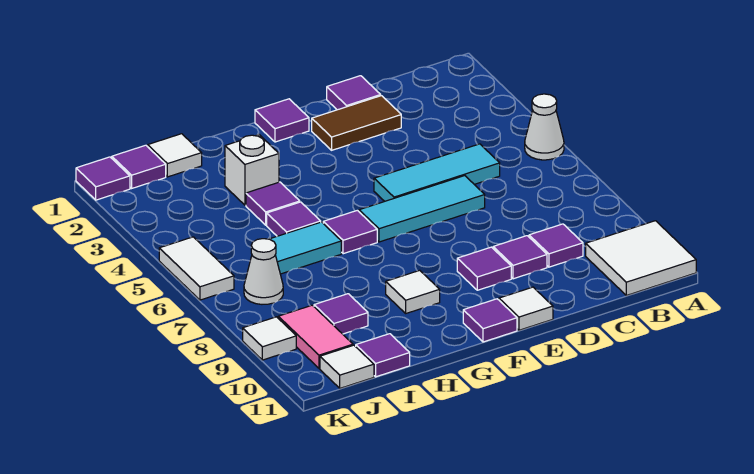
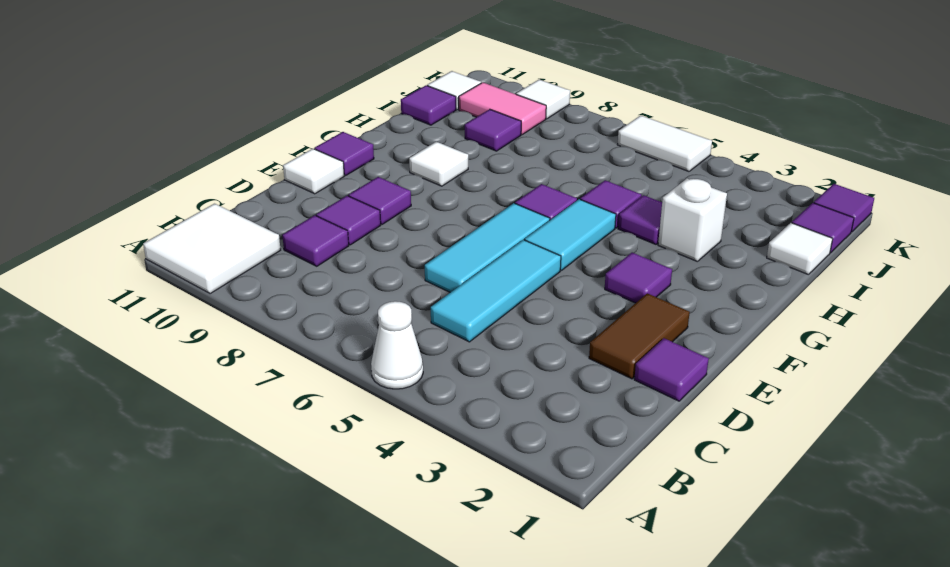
purple tile F1 level 1 -> purple tile F3 level 1
cyan tile H6:I6 level 1 -> cyan tile F5:G5 level 1
white cone J7 level 1 -> none

